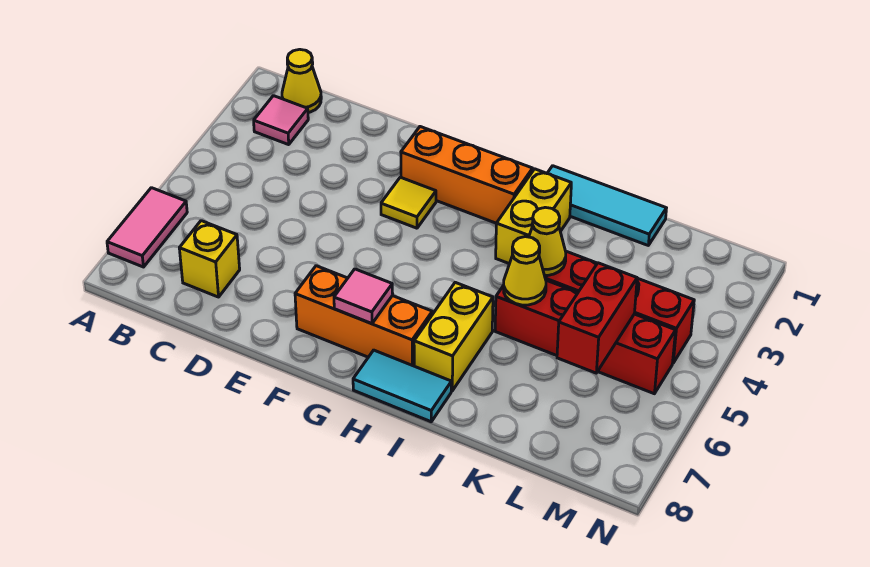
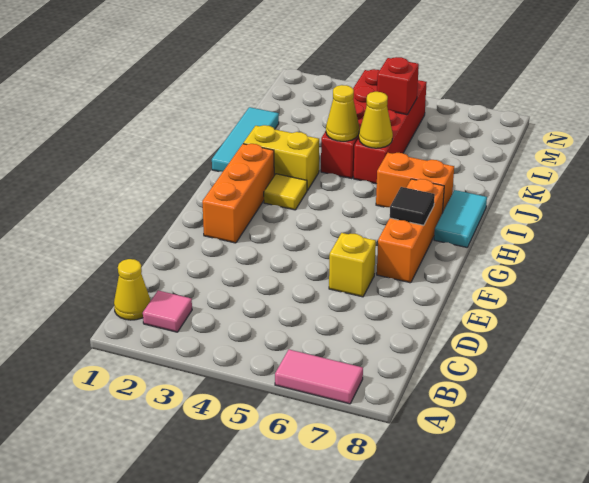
yellow brick C7 level 1 -> yellow brick E6 level 1
yellow tile F3 level 1 -> yellow tile H3 level 1
pink tile G7 level 2 -> black tile G7 level 2
yellow brick I6:I7 level 1 -> orange brick I6:I7 level 1
red brick L5:L6 level 2 -> red brick L5 level 2

